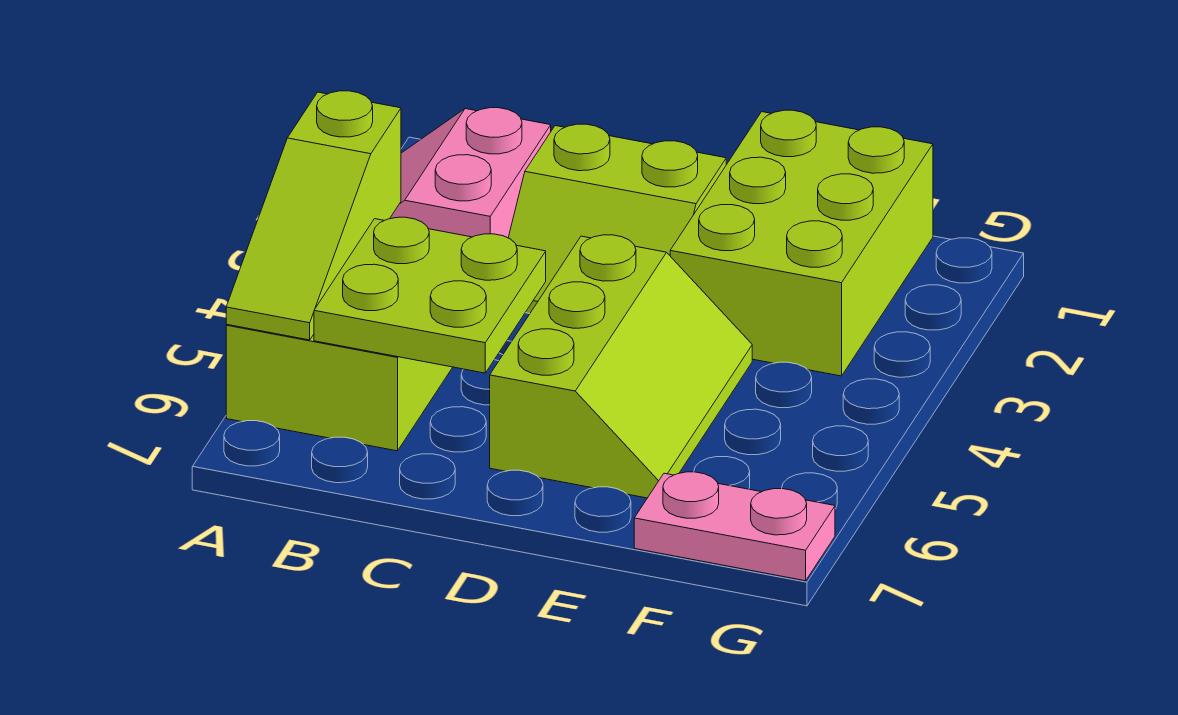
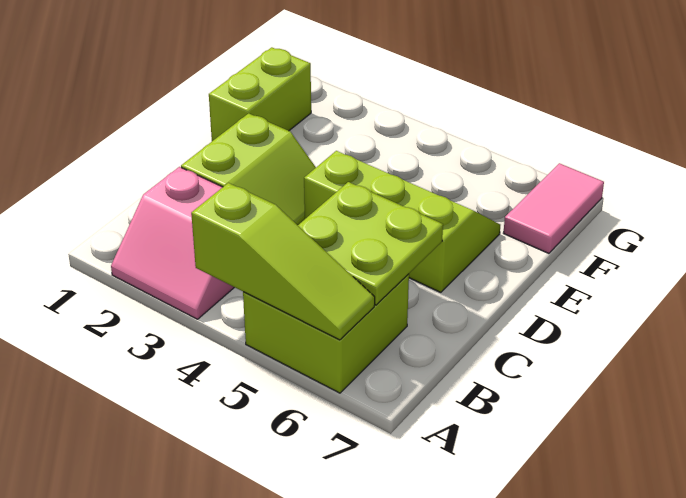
lime brick E1:F3 level 1 -> lime brick E1:F1 level 1
pink plate F7:G7 level 1 -> pink tile F7:G7 level 1

